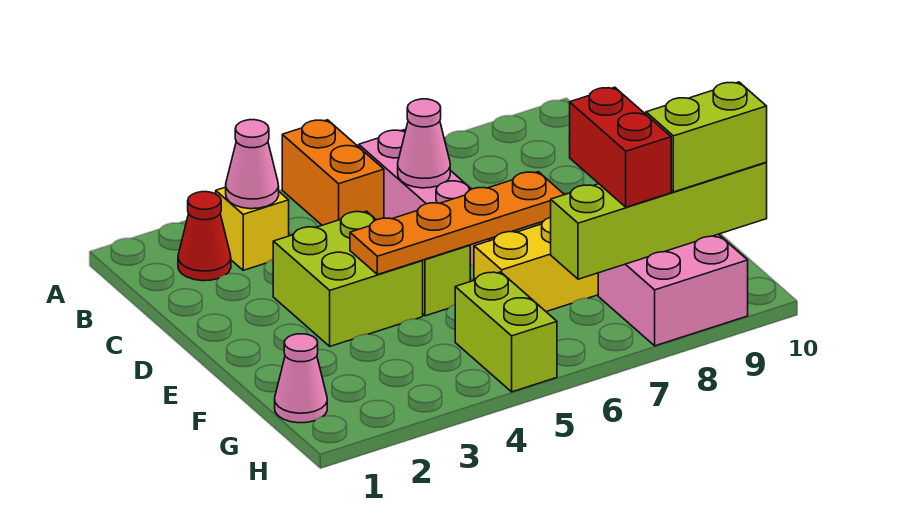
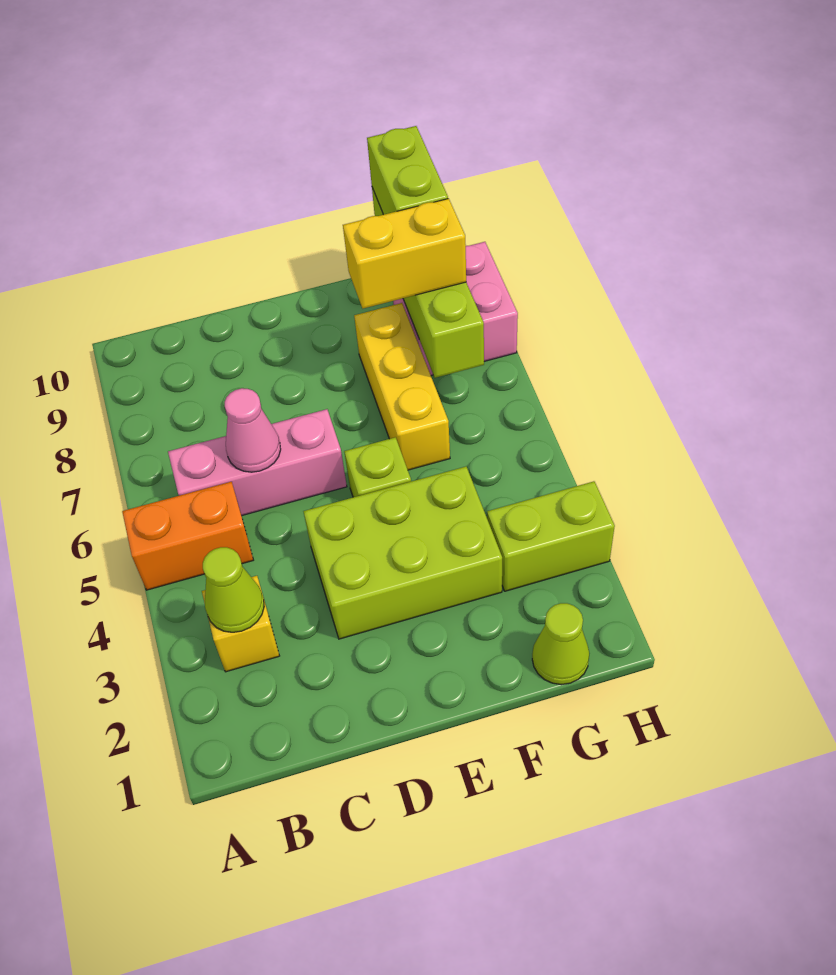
red cone B2 level 1 -> none
pink cone B3 level 2 -> lime cone B3 level 2
lime brick D3:E4 level 1 -> lime brick D3:F4 level 1
orange plate E4:E7 level 2 -> none
red brick F8:G8 level 3 -> yellow brick F8:G8 level 3
pink cone G1 level 1 -> lime cone G1 level 1
lime brick G5:H5 level 1 -> lime brick G3:H3 level 1

